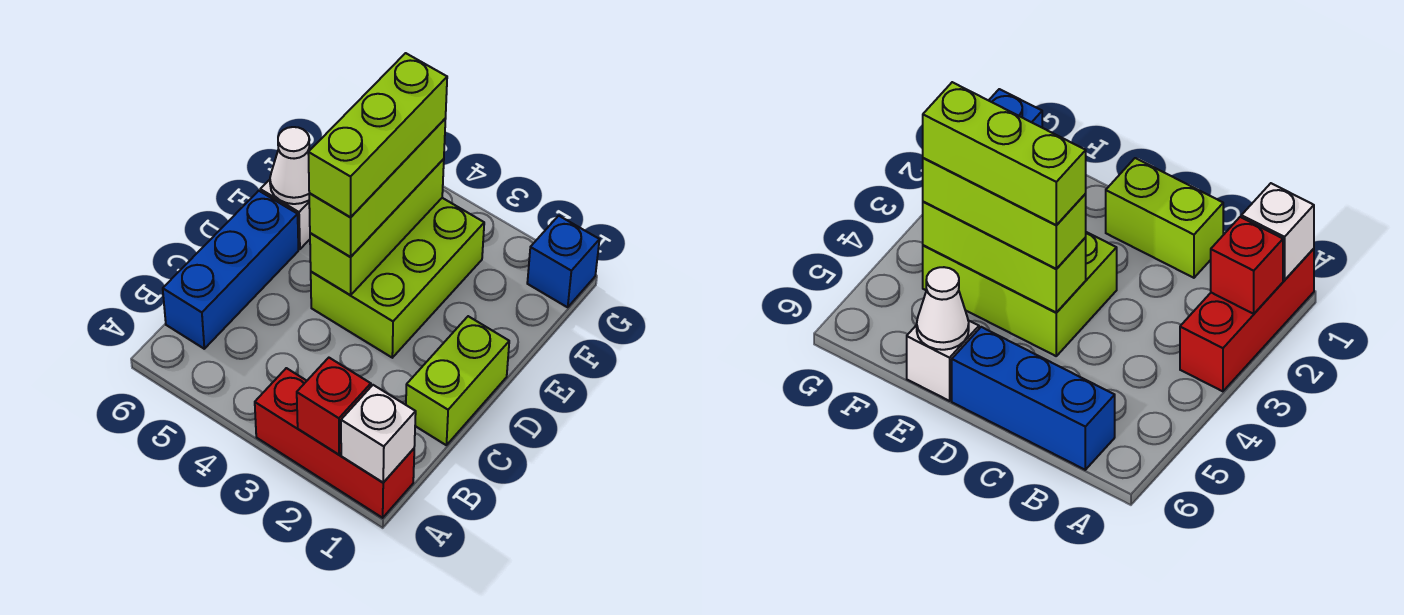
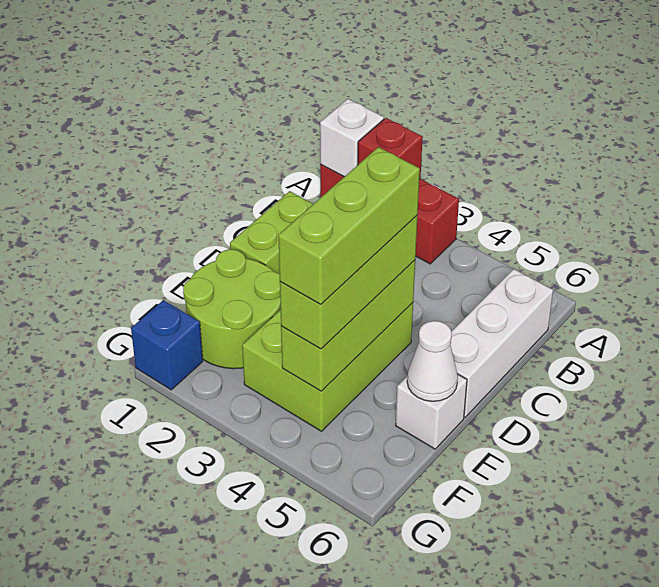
blue brick B6:D6 level 1 -> white brick B6:D6 level 1
none -> lime round brick E1:F2 level 1

